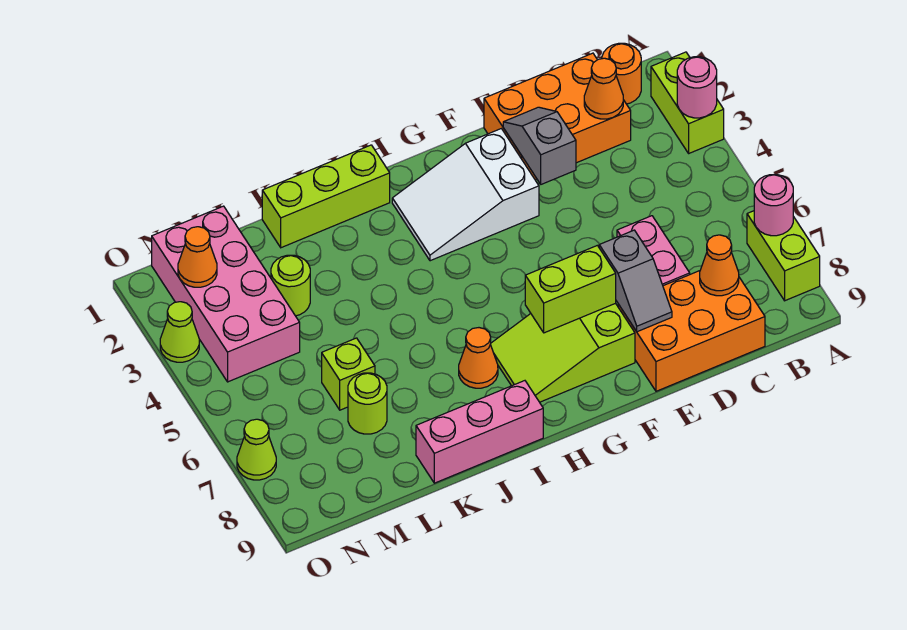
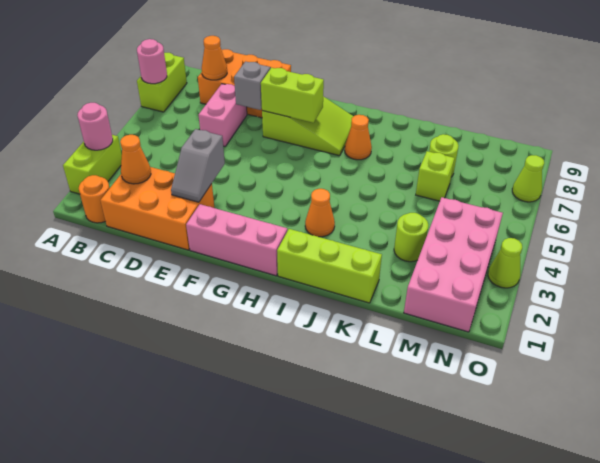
white slope F2:H3 level 1 top F -> none
pink brick I9:K9 level 1 -> pink brick F1:H1 level 1
orange cone N2 level 2 -> orange cone I3 level 1

